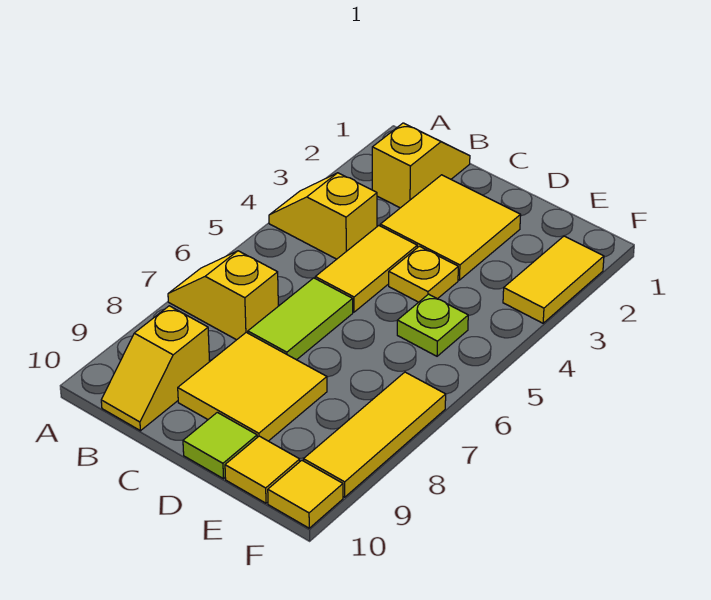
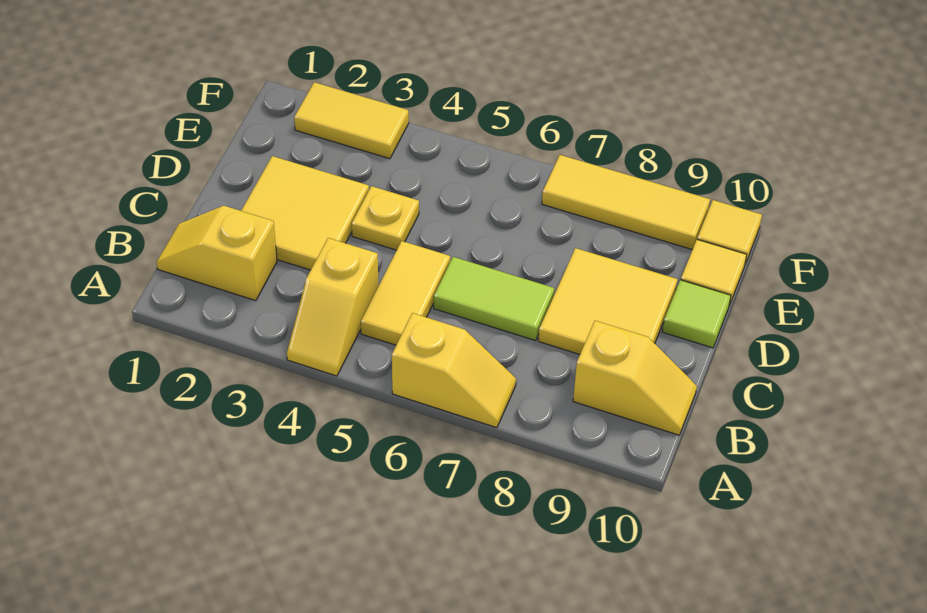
yellow slope A7:B7 level 1 top B -> yellow slope A6:A7 level 1 top 6
yellow tile C4:C5 level 1 -> yellow tile B5:C5 level 1
lime plate E5 level 1 -> none

